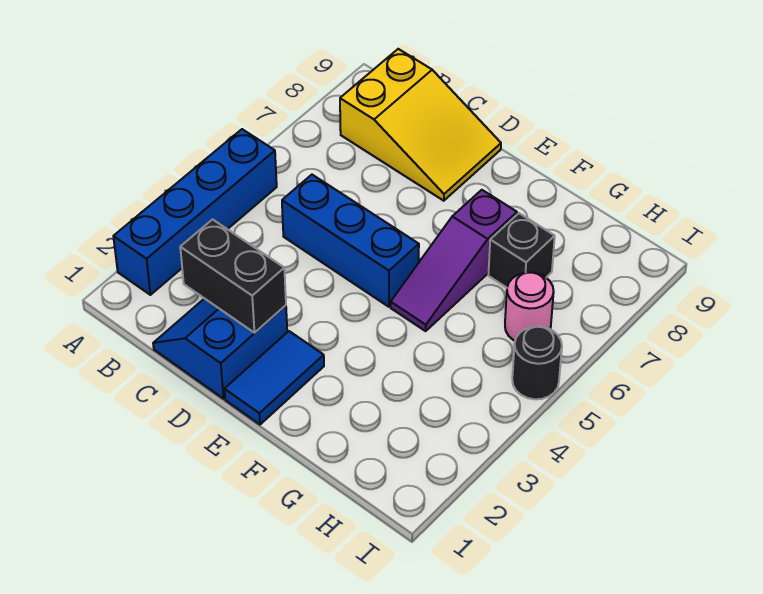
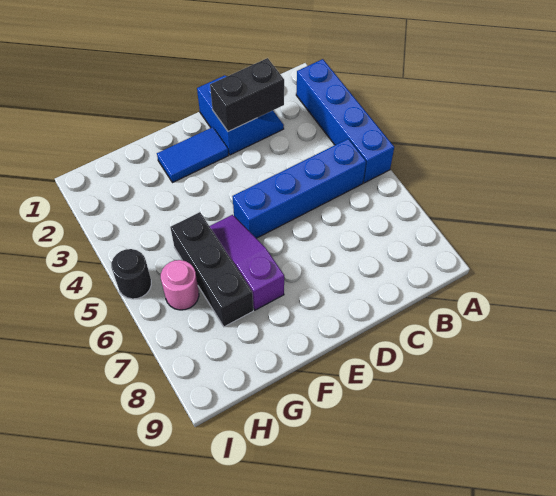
yellow slope B8:D9 level 1 top B -> none
blue brick C5:E5 level 1 -> blue brick B5:E5 level 1
blue tile E1:E2 level 1 -> blue tile E2:F2 level 1
black brick G7 level 1 -> black brick G5:G7 level 1

